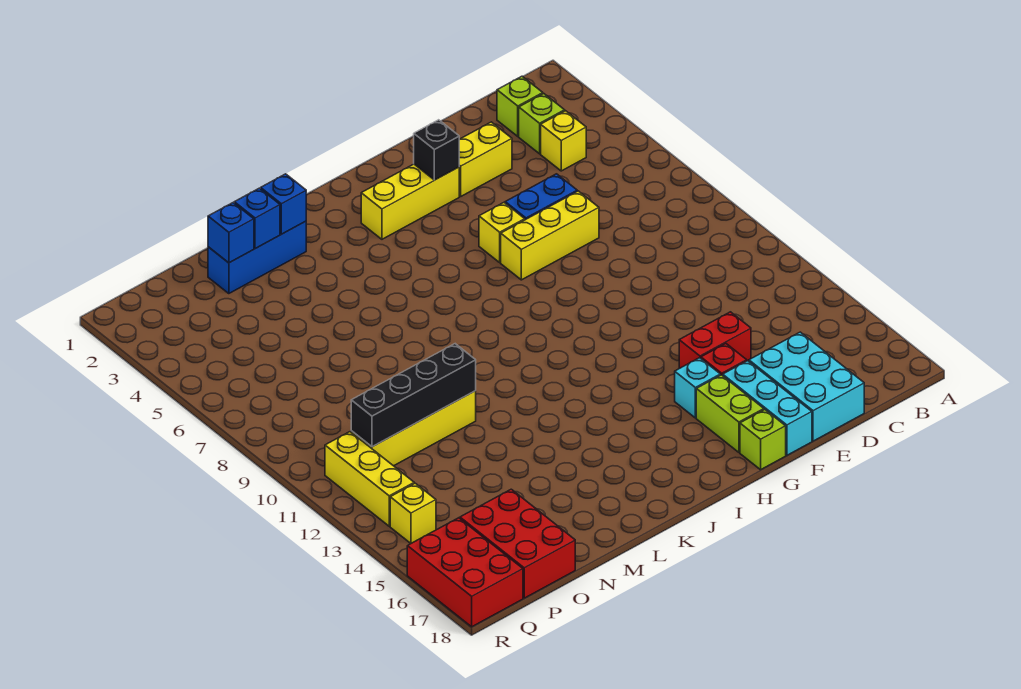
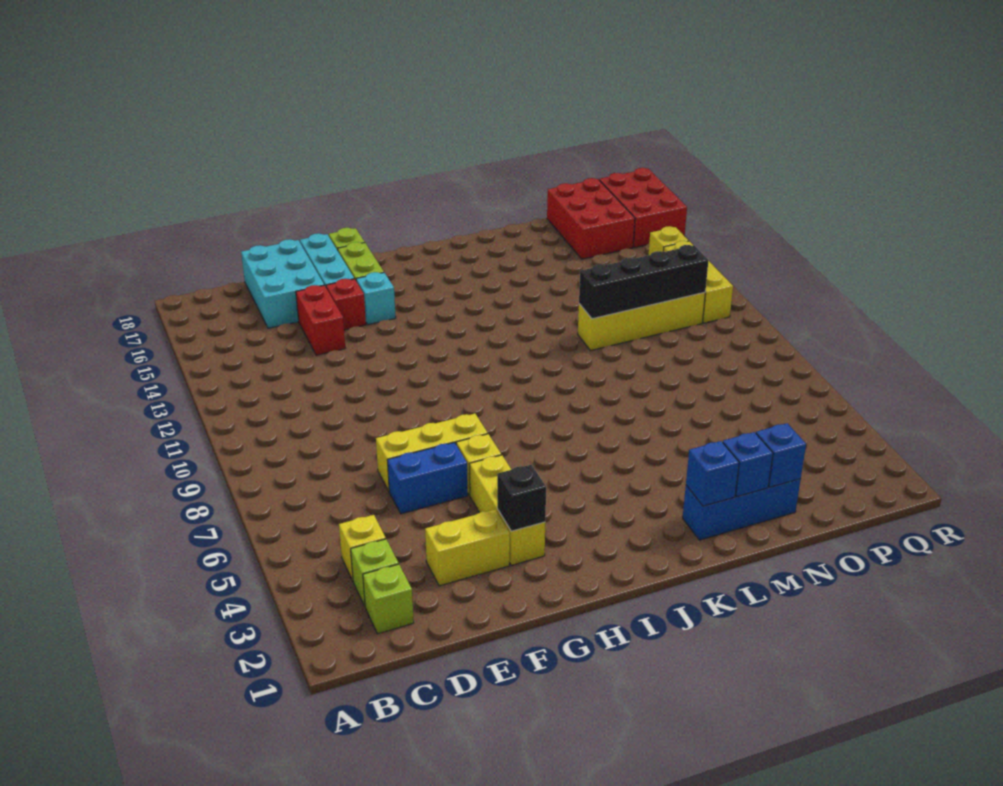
red brick E14:F14 level 1 -> red brick E14:E15 level 1
yellow brick G3:I3 level 1 -> yellow brick G3:G5 level 1

